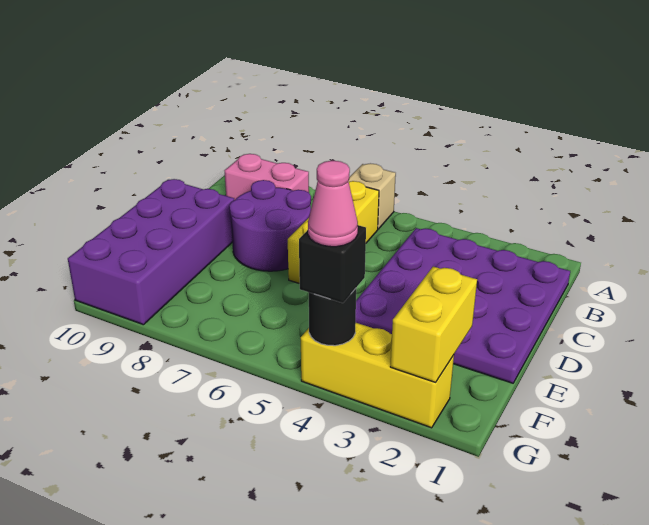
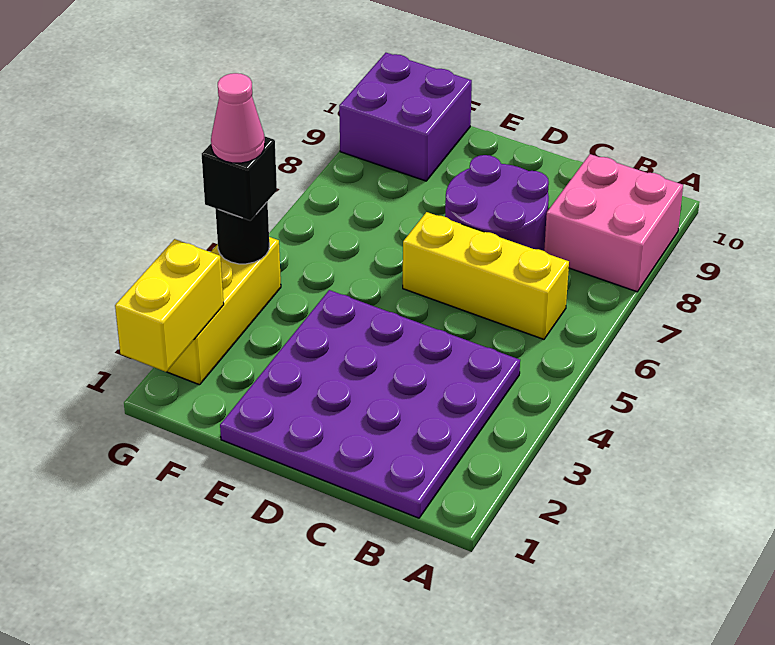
tan brick A6 level 1 -> none
pink brick B8:B9 level 1 -> pink brick A8:B9 level 1
purple brick D9:G10 level 1 -> purple brick F9:G10 level 1
yellow brick F2:G2 level 2 -> yellow brick G1:G2 level 2

